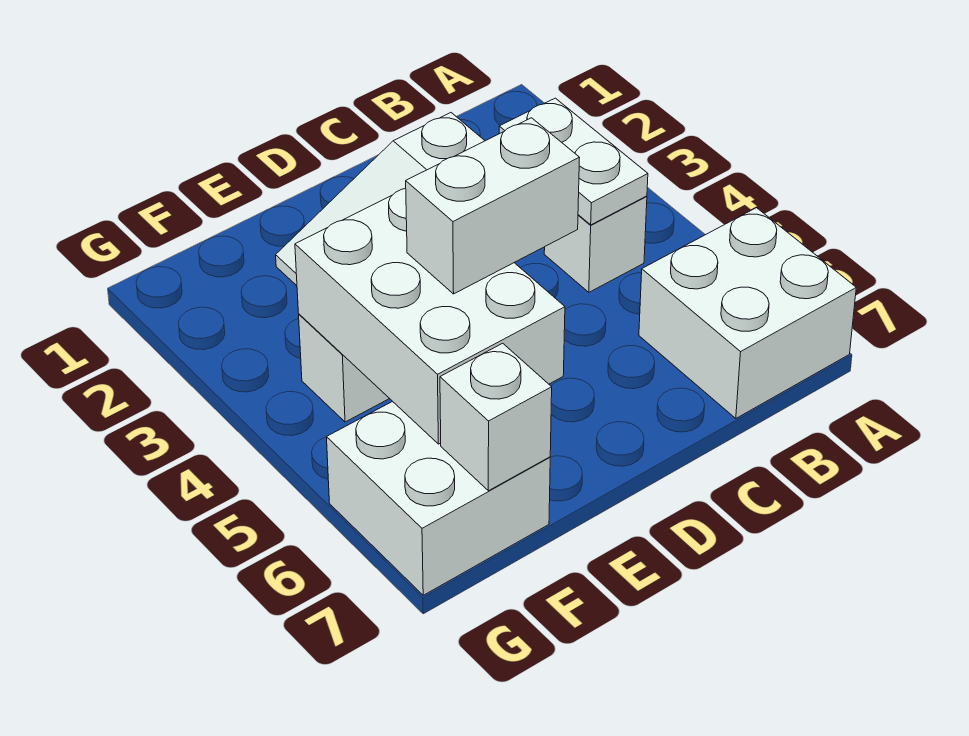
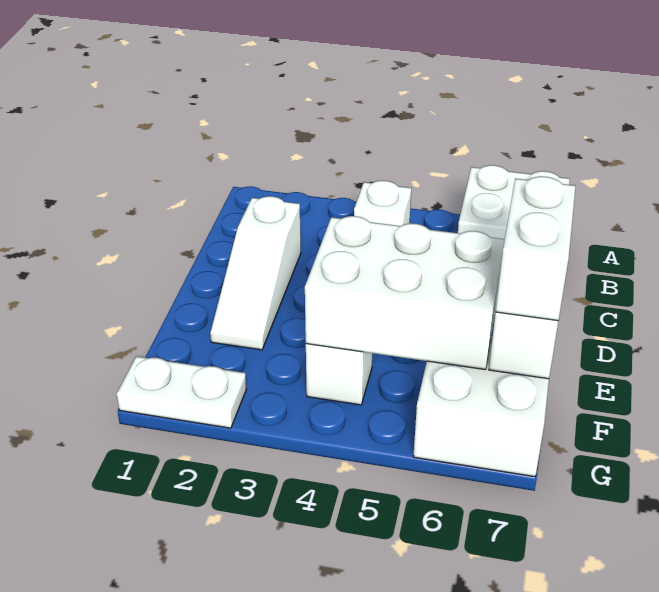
white plate B3:B4 level 2 -> white plate G1:G2 level 1
white brick D5:E5 level 3 -> white brick E7:F7 level 3

